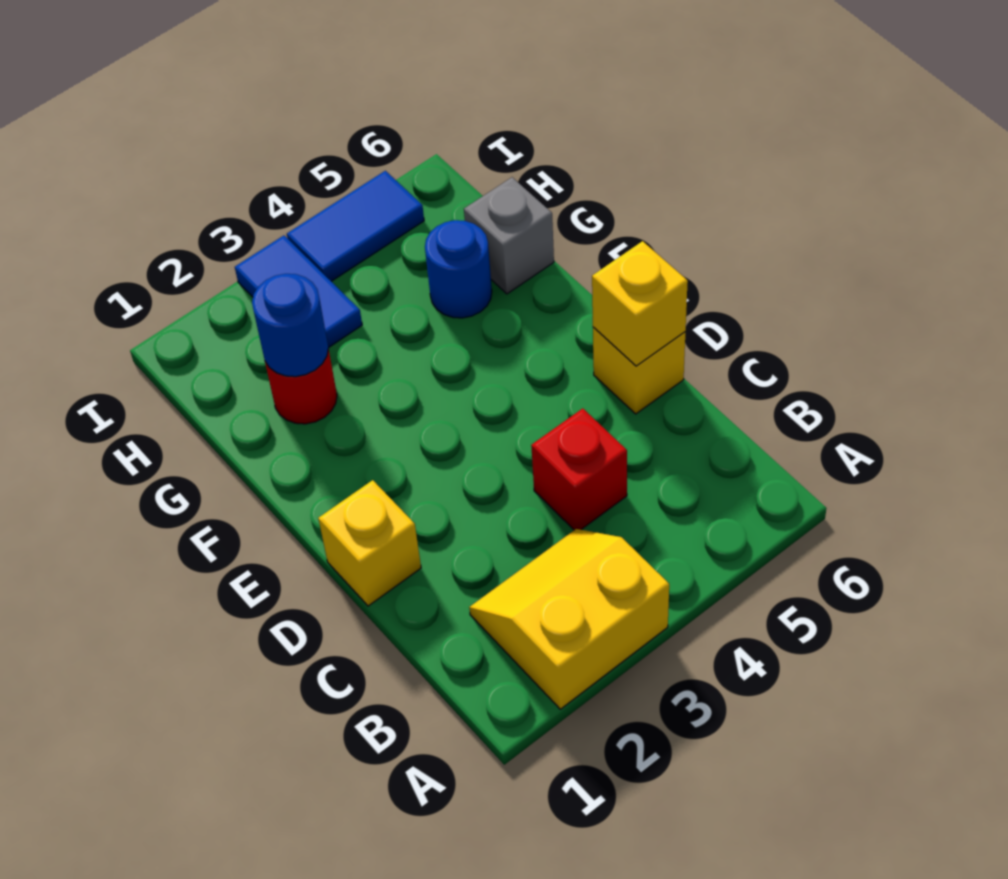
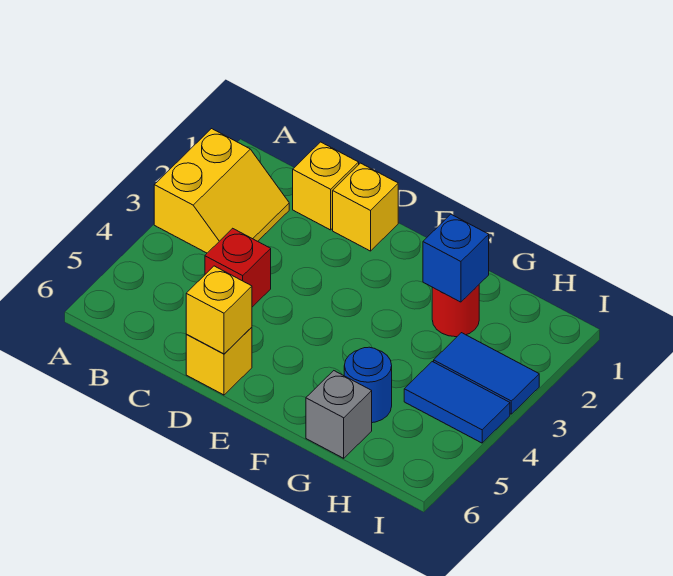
none -> yellow brick C1 level 1
blue round brick G2 level 2 -> blue brick G2 level 2
blue tile I4:I5 level 1 -> blue tile H4:I4 level 1

